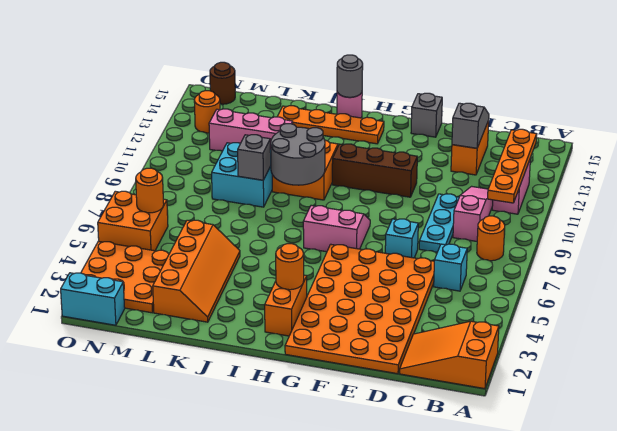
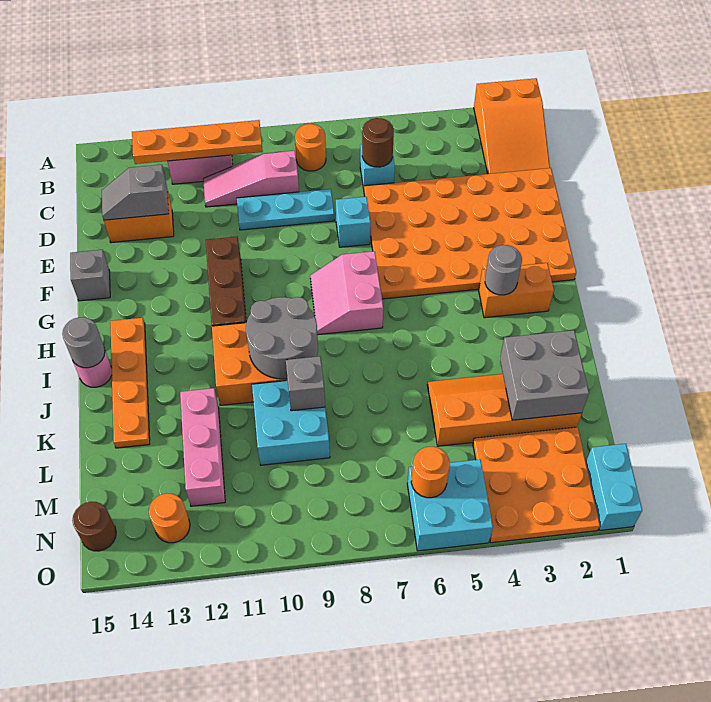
none -> brown round brick C6 level 2
orange round brick H3 level 2 -> grey round brick H3 level 2
none -> grey brick K2:L3 level 2
orange brick N5:O6 level 1 -> cyan brick N5:O6 level 1

